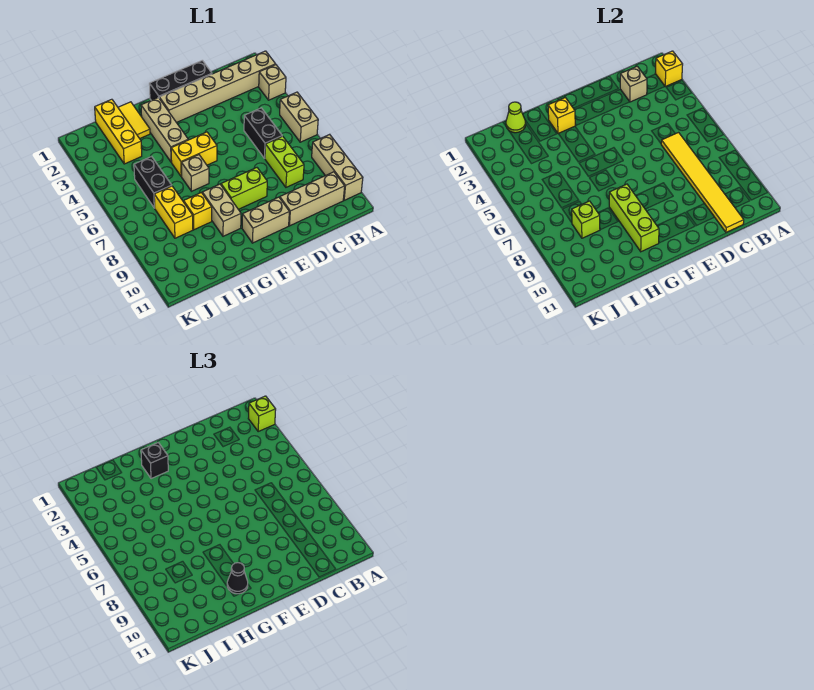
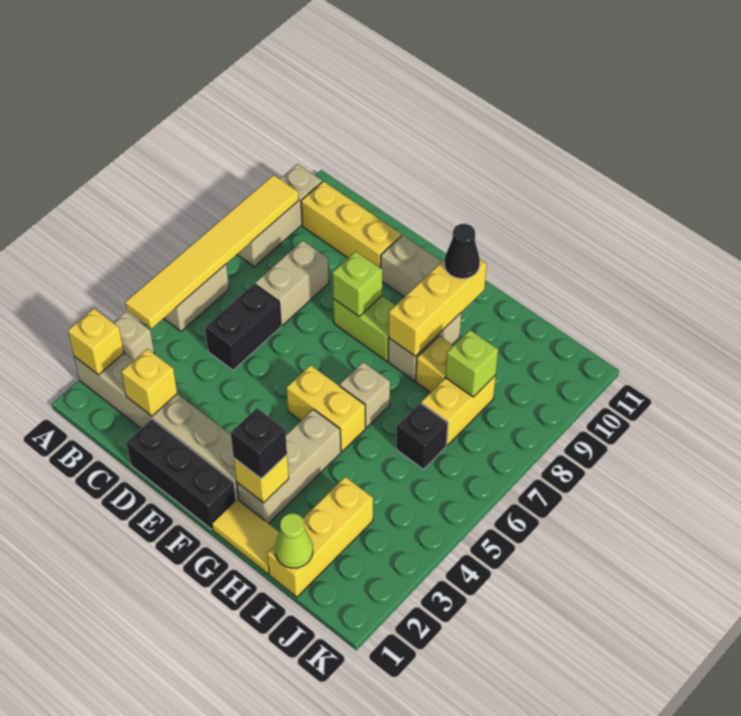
lime brick A2 level 3 -> lime brick E8 level 2
tan brick B10:D10 level 1 -> yellow brick B10:D10 level 1
tan brick C2 level 2 -> yellow brick C2 level 2
yellow tile C6:C11 level 2 -> yellow tile A4:A9 level 2
lime brick C7:C8 level 1 -> tan brick C7:C8 level 1
lime brick G8:G10 level 2 -> yellow brick G8:G10 level 2
yellow tile H1:H2 level 1 -> yellow tile G1:H1 level 1
black brick I5:I6 level 1 -> black brick I6 level 1

